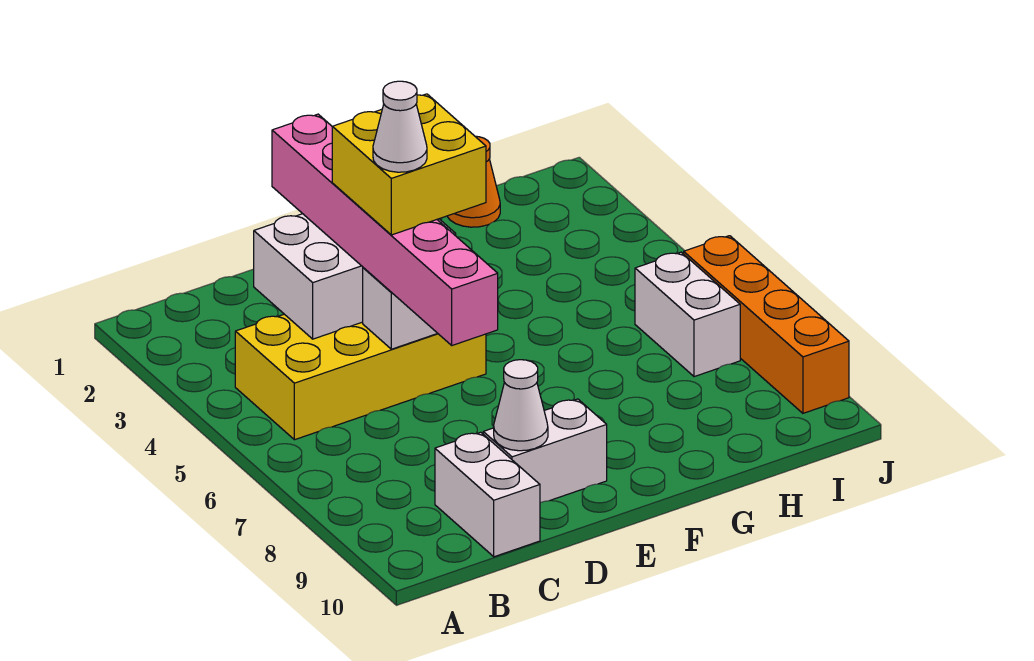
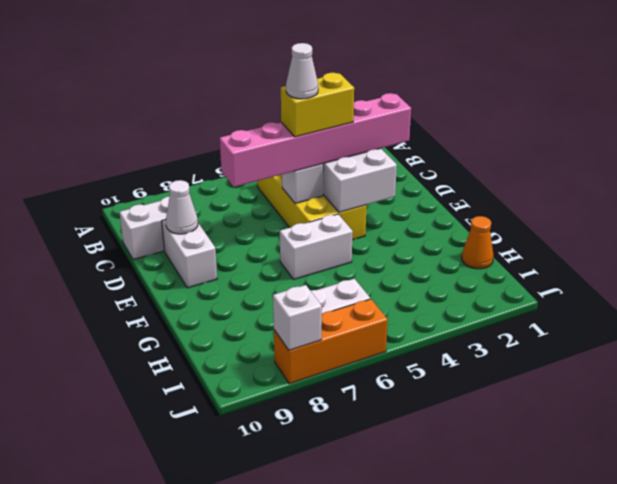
yellow brick D4:E5 level 4 -> yellow brick D4:D5 level 4
none -> white brick F5:F6 level 1
orange brick J6:J9 level 1 -> orange brick J6:J8 level 1
none -> white brick J8 level 2

